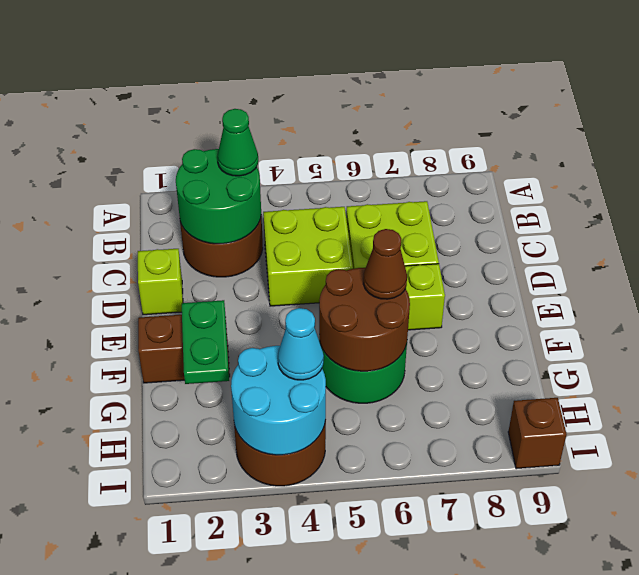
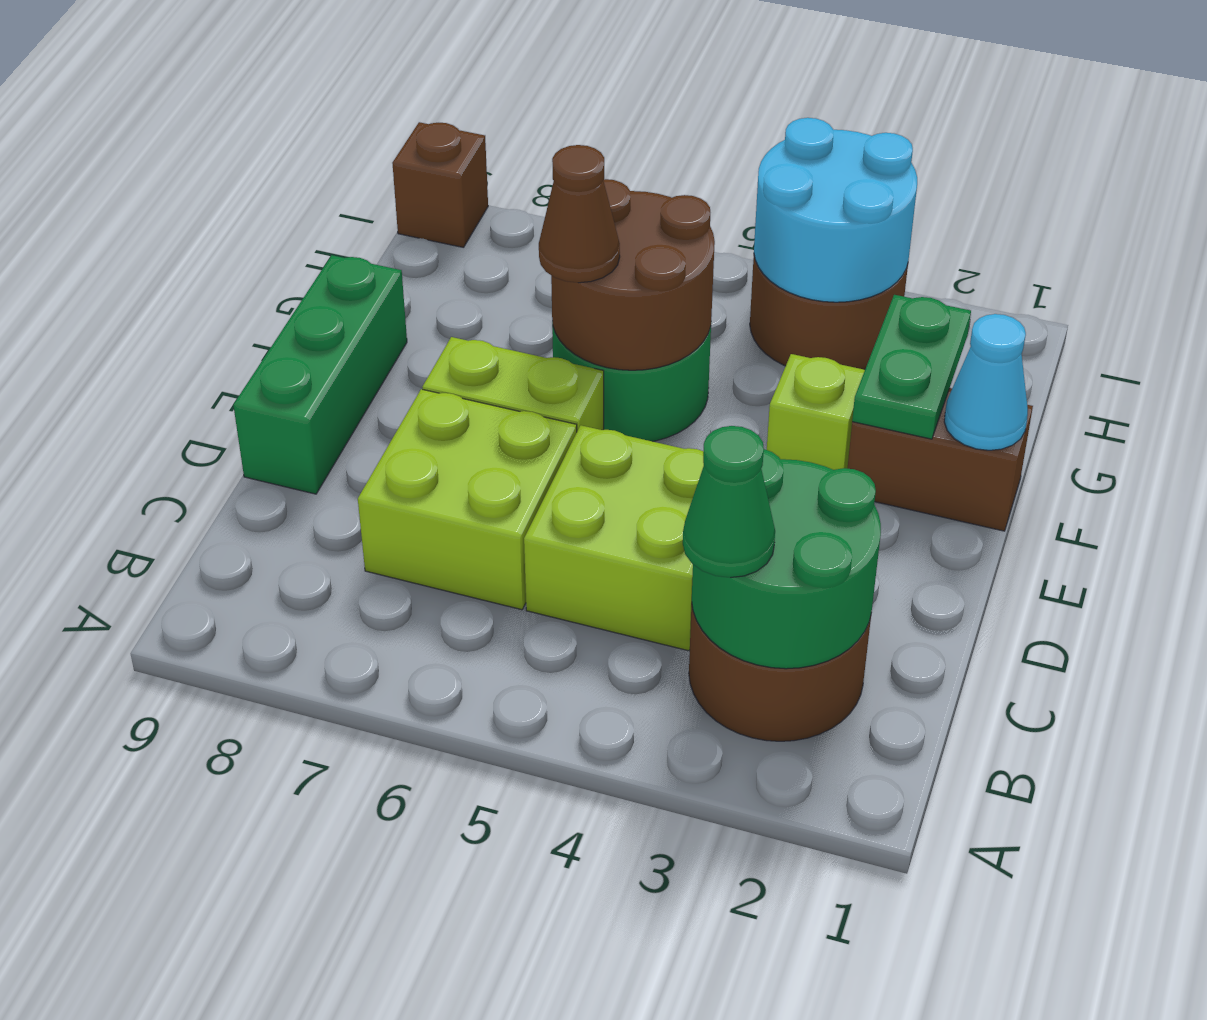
lime brick D1 level 1 -> lime brick F3 level 1
none -> green brick D9:F9 level 1
cyan cone H4 level 3 -> cyan cone F1 level 2

